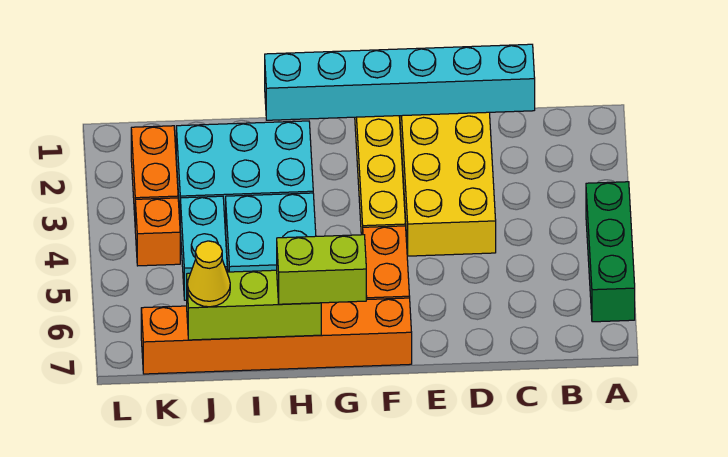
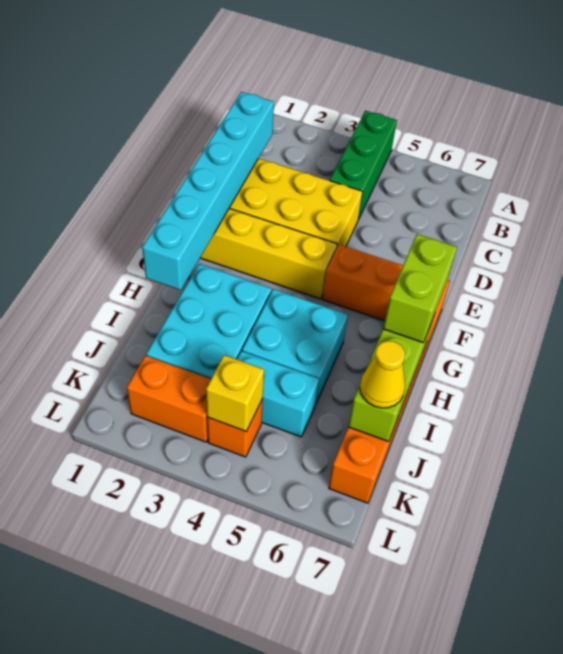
green brick A4:A6 level 1 -> green brick A4:C4 level 1
none -> yellow brick K4 level 2

